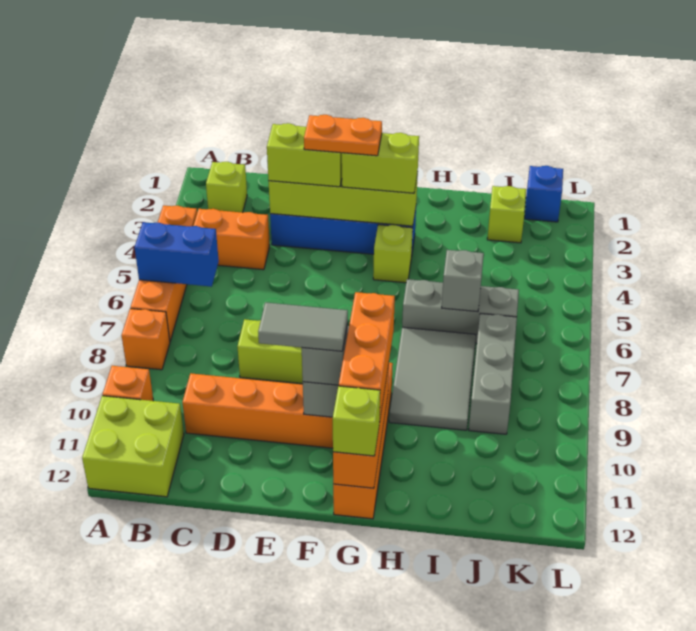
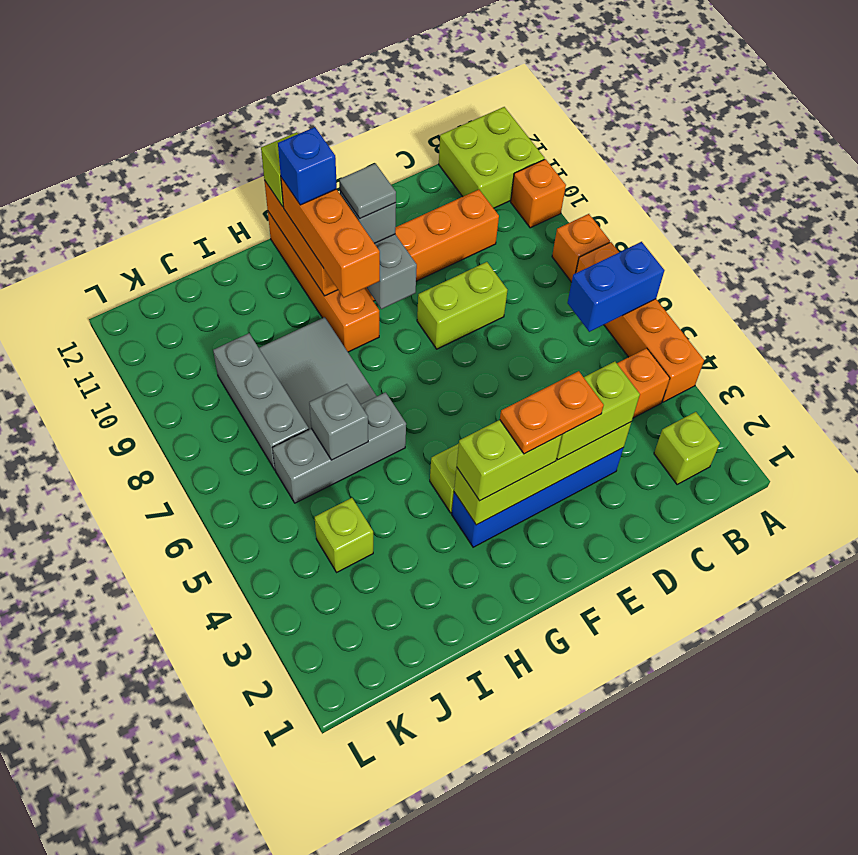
grey tile E10:F10 level 4 -> grey tile F10 level 4
lime brick J2 level 1 -> lime brick J4 level 1
blue brick K1 level 1 -> blue brick G11 level 4

